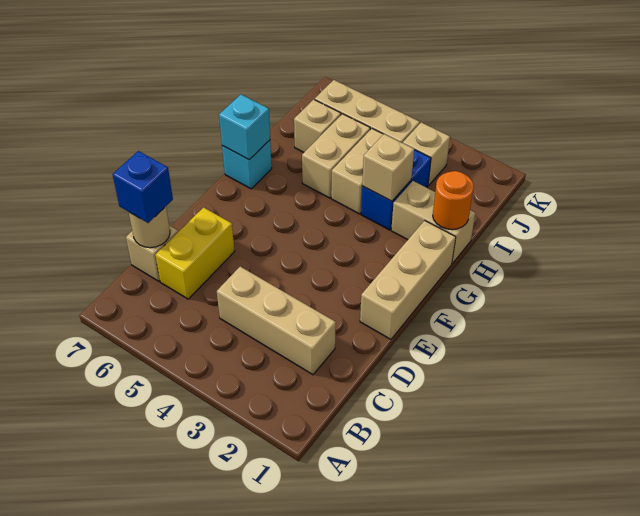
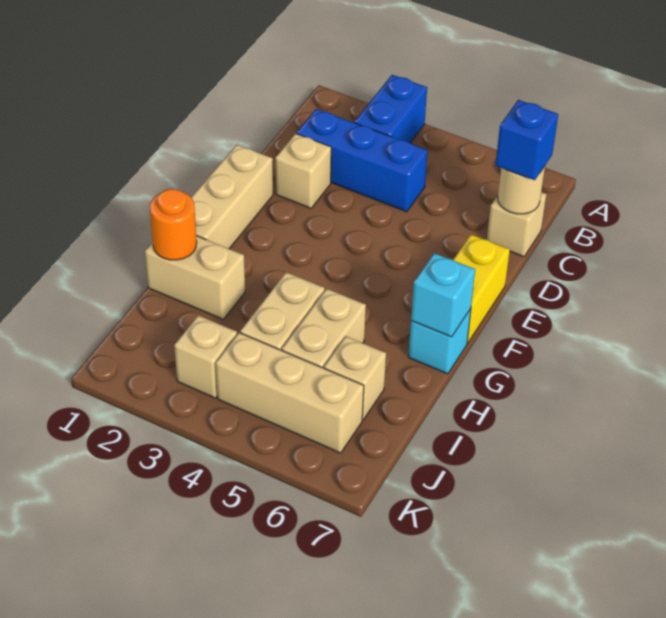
tan brick C2:C4 level 1 -> blue brick C2:C4 level 1
yellow brick C6:D6 level 1 -> yellow brick E7:F7 level 1
blue brick H3:I3 level 1 -> blue brick A3:B3 level 1
tan brick H3 level 2 -> tan brick D2 level 1

